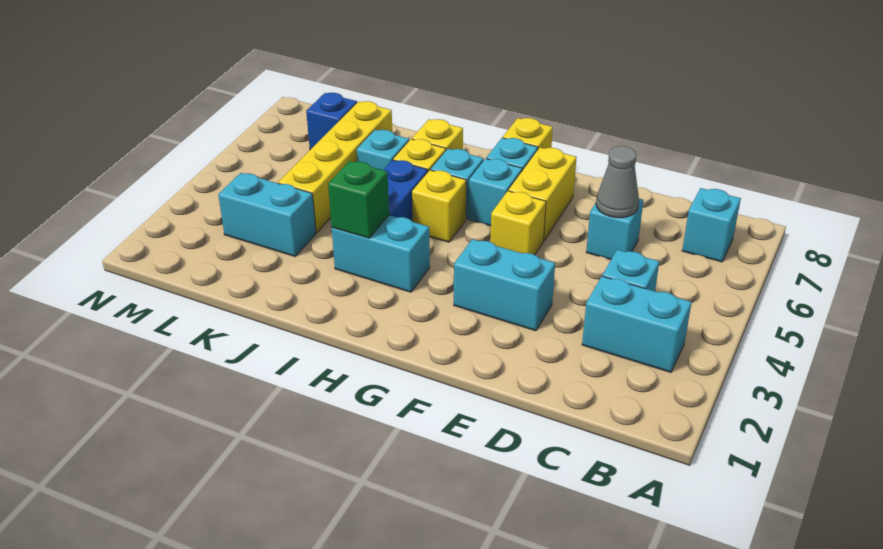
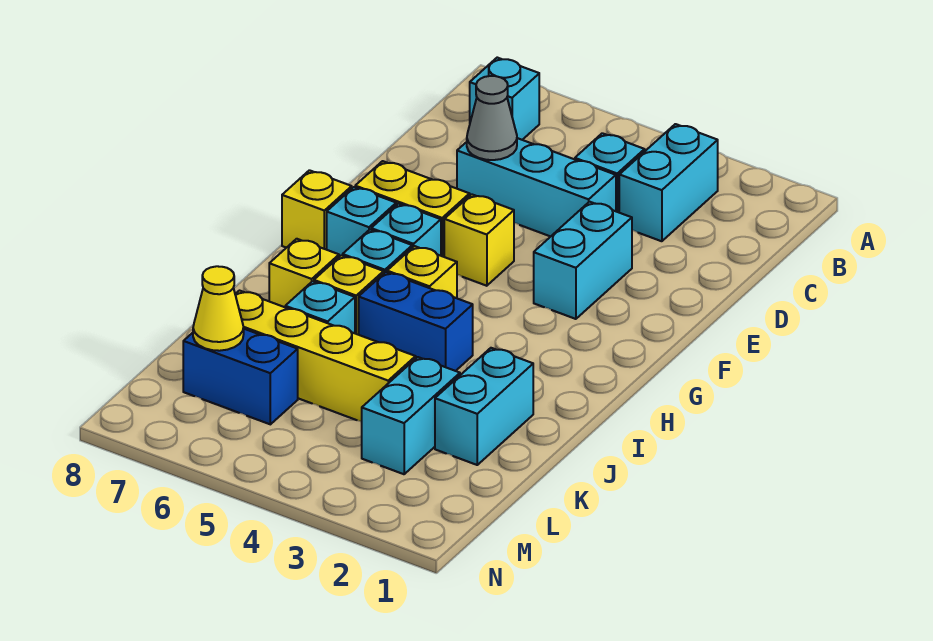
cyan brick D6 level 1 -> cyan brick D4:D6 level 1
cyan brick H3:I3 level 1 -> cyan brick J2:K2 level 1
green brick I3 level 2 -> none
blue brick L7 level 1 -> blue brick L6:L7 level 1
none -> yellow cone L7 level 2

